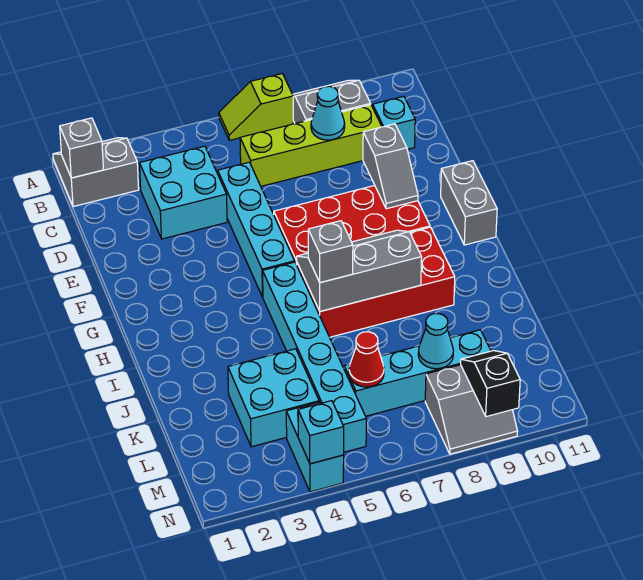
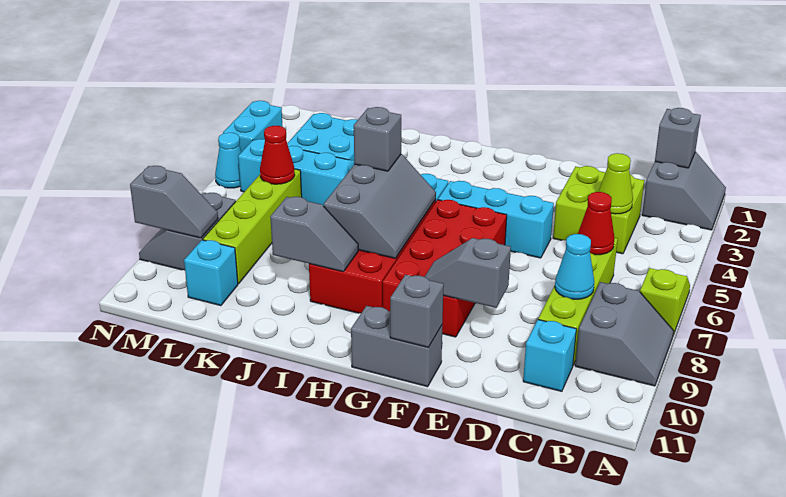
cyan brick C3:D4 level 1 -> lime brick C3:D4 level 1
none -> lime cone C4 level 2
none -> red cone C6 level 2
cyan brick D5:G5 level 1 -> cyan brick E5:G5 level 1
none -> grey brick F11 level 2
none -> grey slope I9:J9 level 2 top J
cyan brick L6:L9 level 1 -> lime brick L6:L9 level 1
cyan cone L8 level 2 -> cyan cone N5 level 1
cyan brick M4:N4 level 1 -> cyan brick N3:N4 level 1
black slope M9:N9 level 2 top N -> grey slope M9:N9 level 2 top N
cyan brick N4 level 2 -> cyan brick L10 level 1

